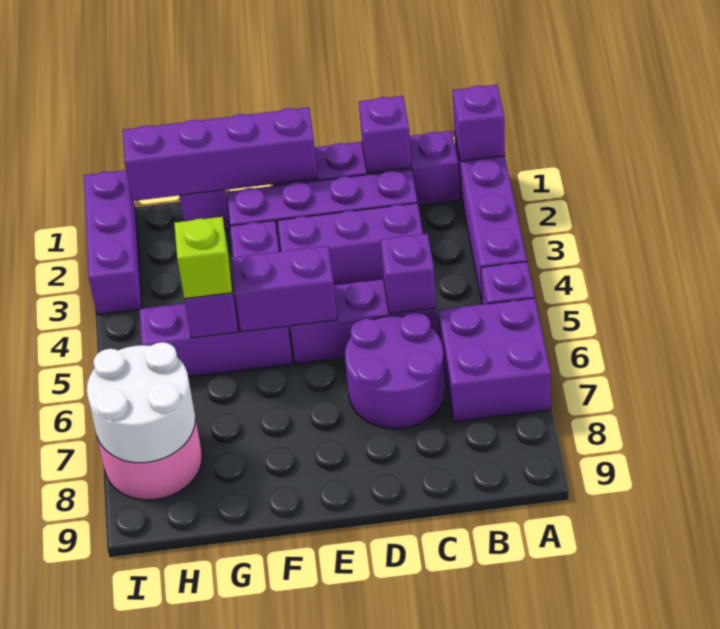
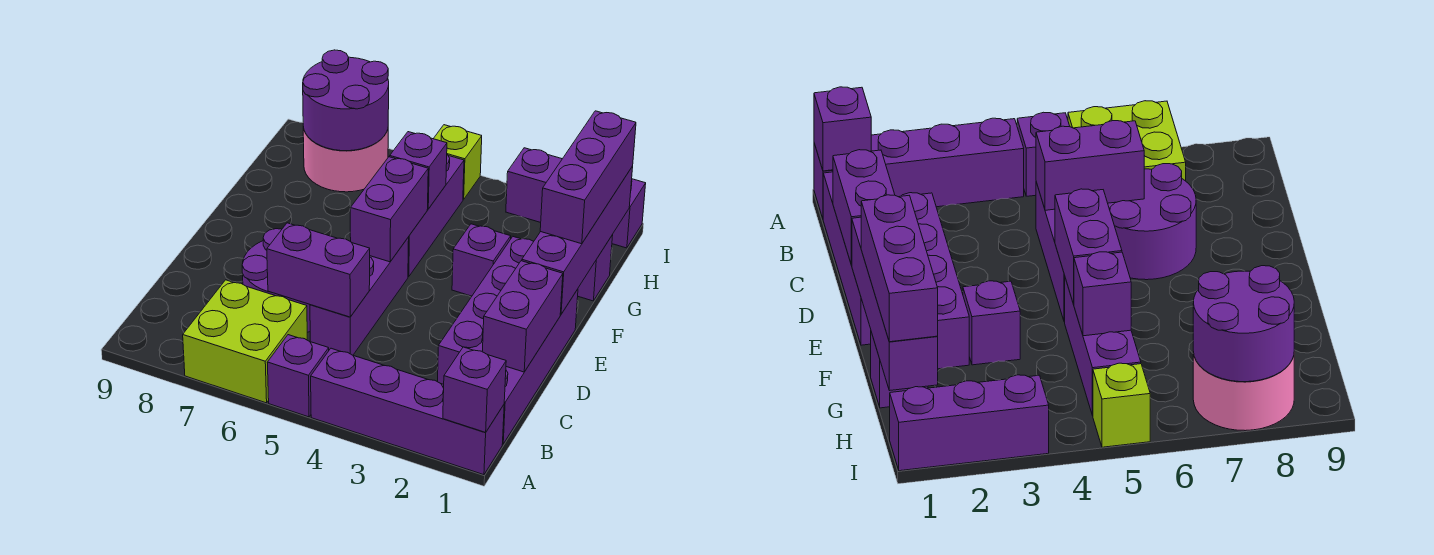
purple brick A6:B7 level 1 -> lime brick A6:B7 level 1
purple brick C1 level 2 -> purple brick C1:D1 level 2
purple brick C3:E3 level 1 -> purple brick F1:H1 level 3
purple brick C5 level 2 -> purple brick C5:C6 level 2
lime brick G5 level 3 -> lime brick I5 level 1
white round brick H7:I8 level 2 -> purple round brick H7:I8 level 2

